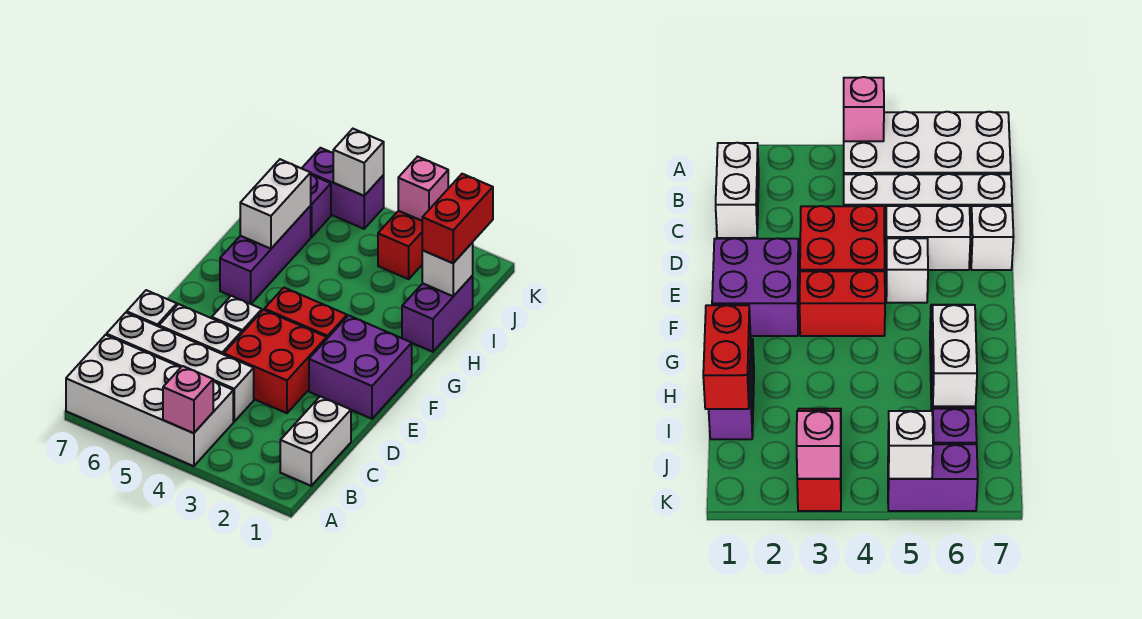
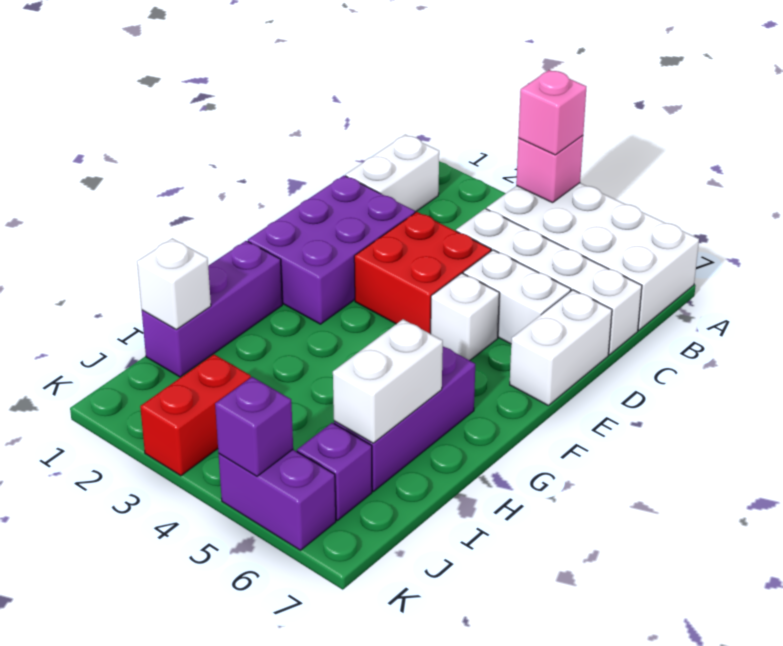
white brick D7 level 1 -> white brick D7:E7 level 1
purple brick E1:F2 level 1 -> purple brick D1:F2 level 1
red brick F3:F4 level 1 -> none
purple brick H1:I1 level 1 -> purple brick G1:I1 level 1
red brick I1:J1 level 3 -> none
pink brick K3 level 2 -> pink brick A4 level 3
white brick K5 level 2 -> purple brick K5 level 2

